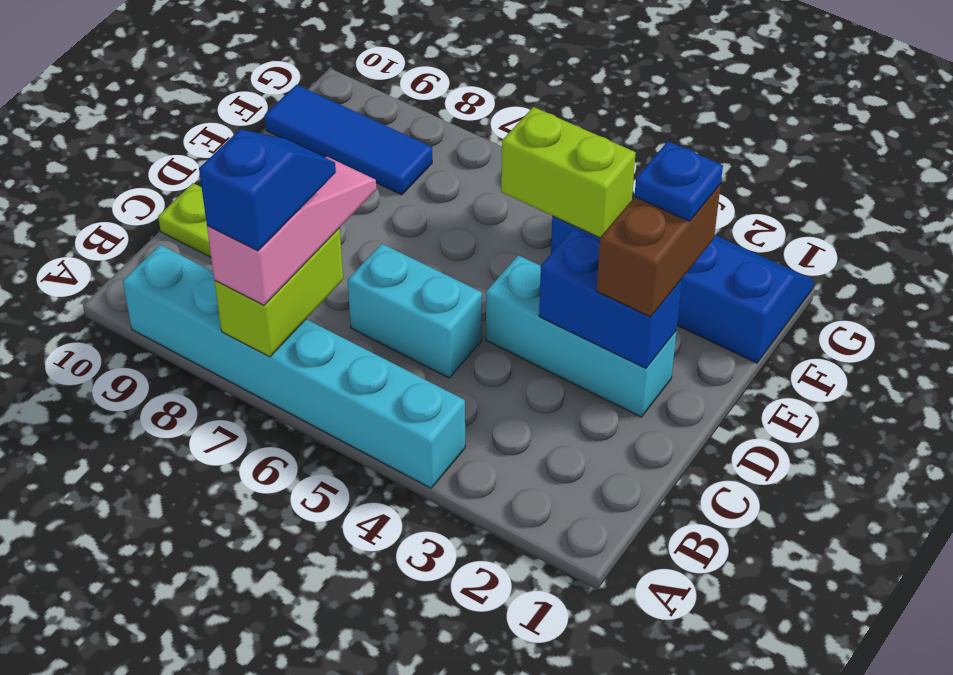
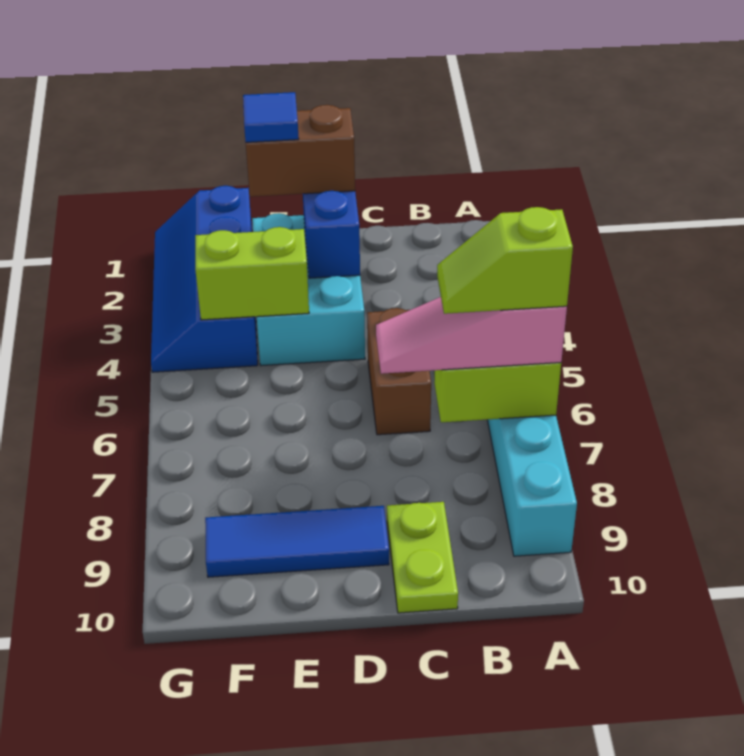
blue slope A7:B7 level 4 top A -> lime slope A7:B7 level 4 top A
cyan brick C5:C6 level 1 -> brown brick C5:C6 level 1
cyan brick D2:D4 level 1 -> cyan brick D2:E4 level 1
blue plate E2 level 4 -> blue tile E2 level 4
lime brick F4:F5 level 2 -> lime brick E4:F4 level 2
blue tile F8:F10 level 1 -> blue tile D9:F9 level 1

